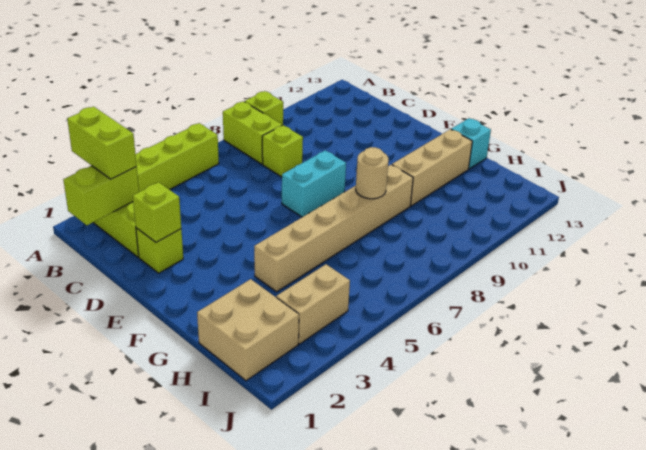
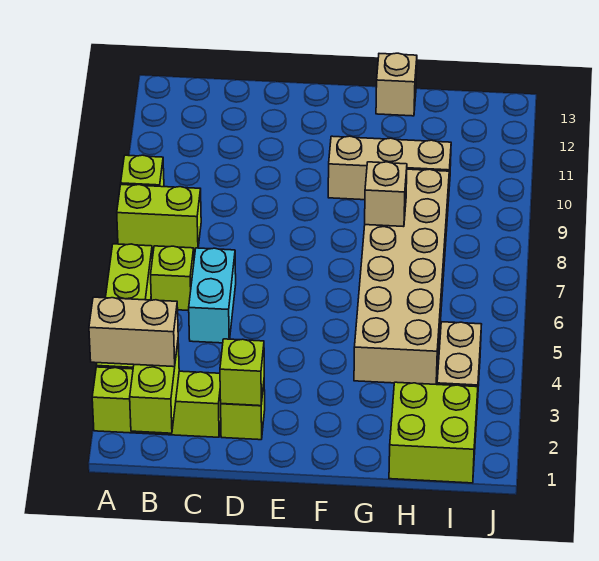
lime brick A2:B2 level 3 -> tan brick A2:B2 level 3
lime brick C8 level 1 -> lime brick B6 level 1
cyan brick E7:E8 level 1 -> cyan brick C5:C6 level 1
tan brick G4:G9 level 1 -> tan brick G4:H9 level 1
tan round brick G8 level 2 -> tan brick G8 level 2
tan brick G10:G12 level 1 -> tan brick F10:H10 level 1
cyan brick G13 level 1 -> tan brick G13 level 1
tan brick H1:I2 level 1 -> lime brick H1:I2 level 1

